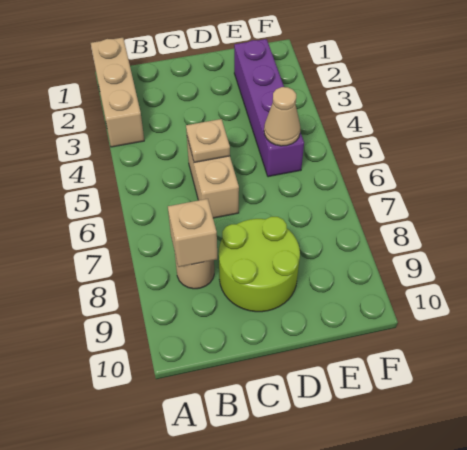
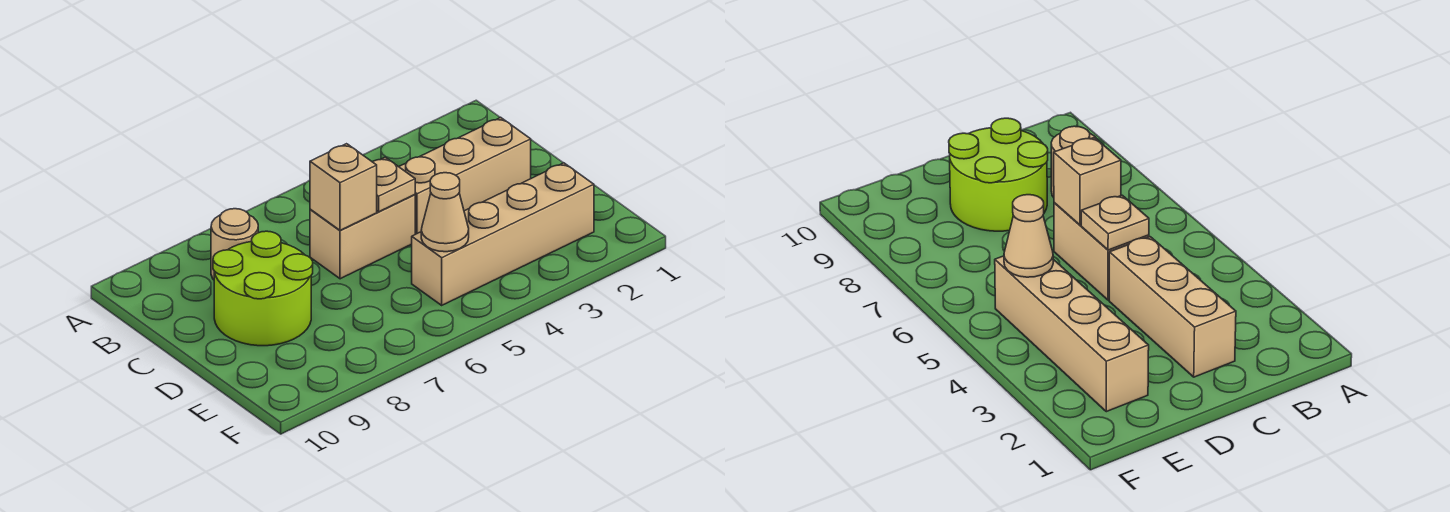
tan brick A1:A3 level 1 -> tan brick C2:C4 level 1
tan brick B8 level 2 -> tan brick C6 level 2
purple brick E2:E5 level 1 -> tan brick E2:E5 level 1

